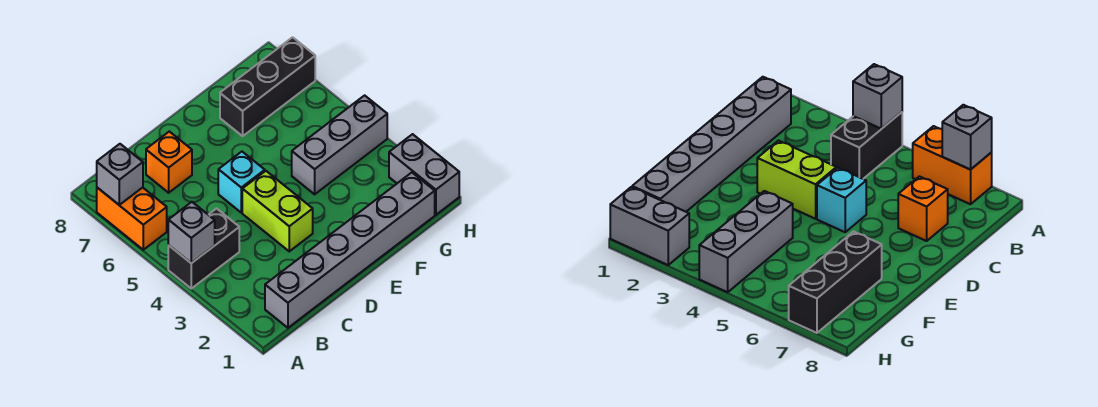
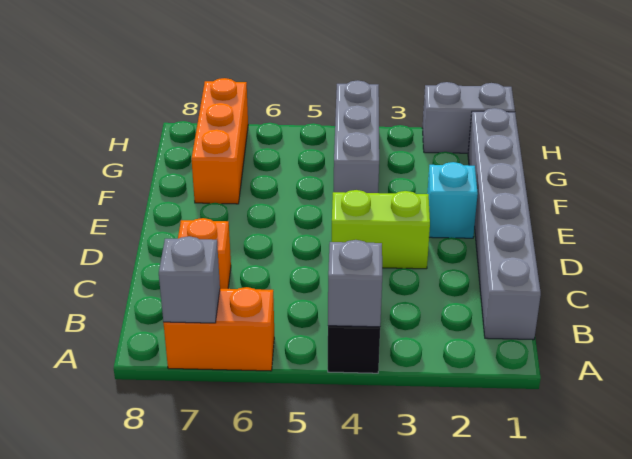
cyan brick D5 level 1 -> cyan brick E2 level 1
black brick F7:H7 level 1 -> orange brick F7:H7 level 1

